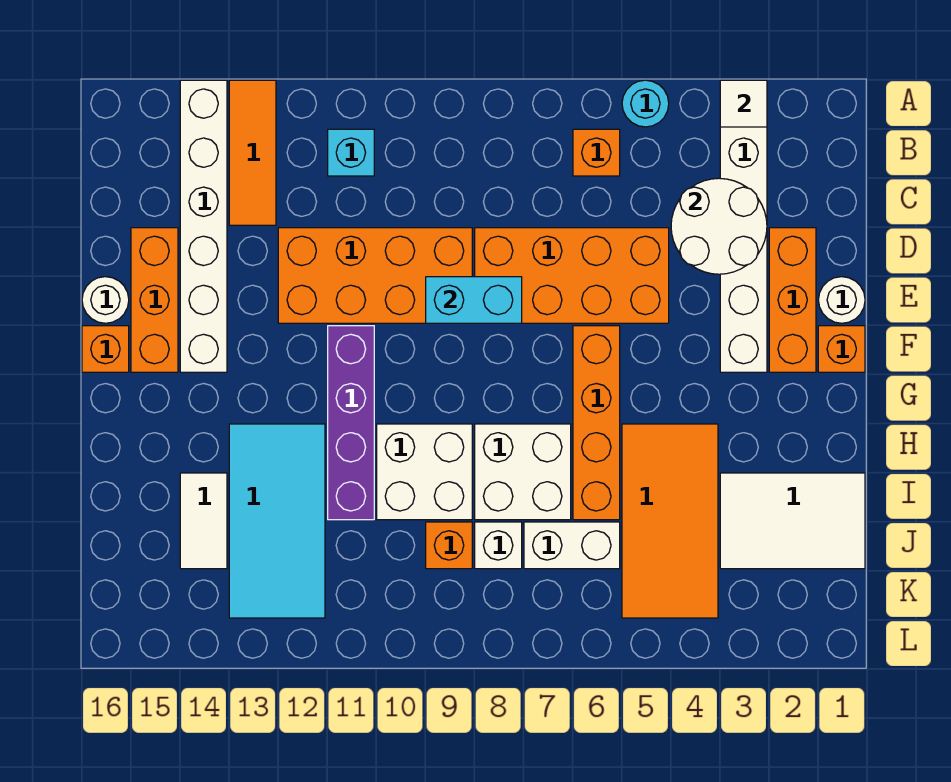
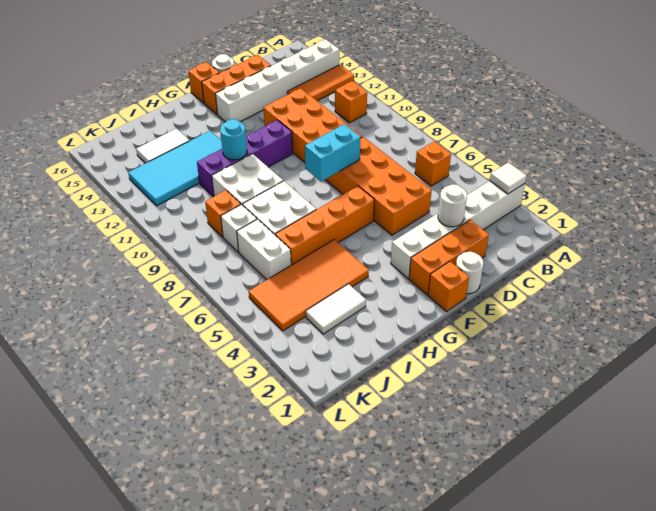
cyan round brick A5 level 1 -> cyan round brick H11 level 2
cyan brick B11 level 1 -> orange brick B11 level 1
white round brick C3:D4 level 2 -> white round brick D3 level 2
cyan brick E8:E9 level 2 -> cyan brick E8:F8 level 2
white tile I1:J3 level 1 -> white tile I3:J3 level 1

